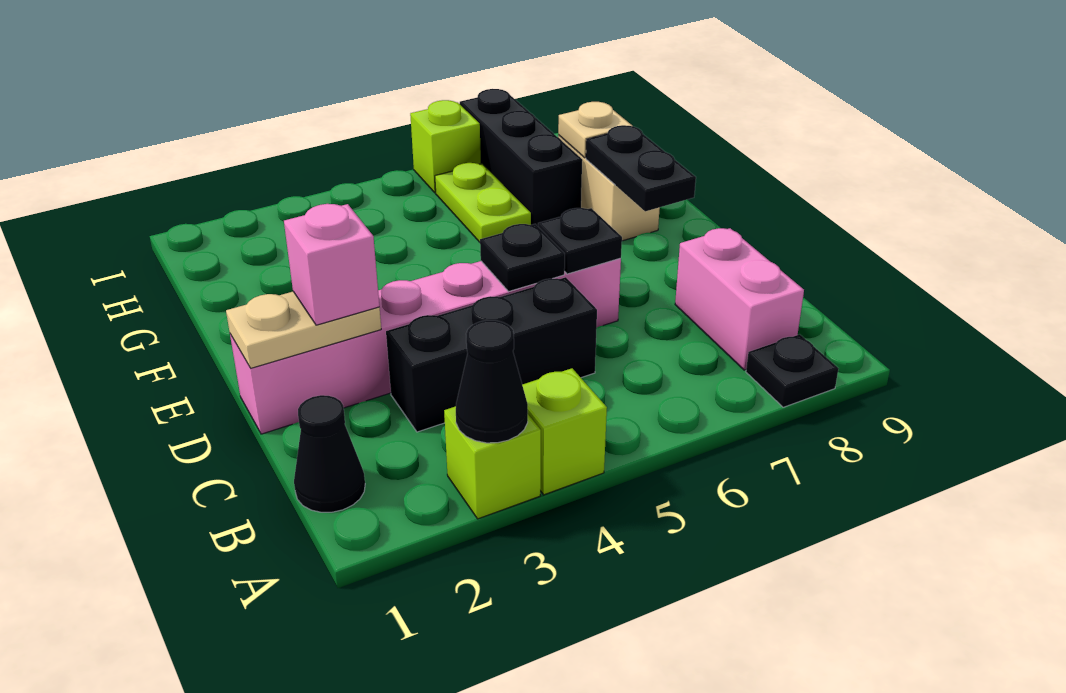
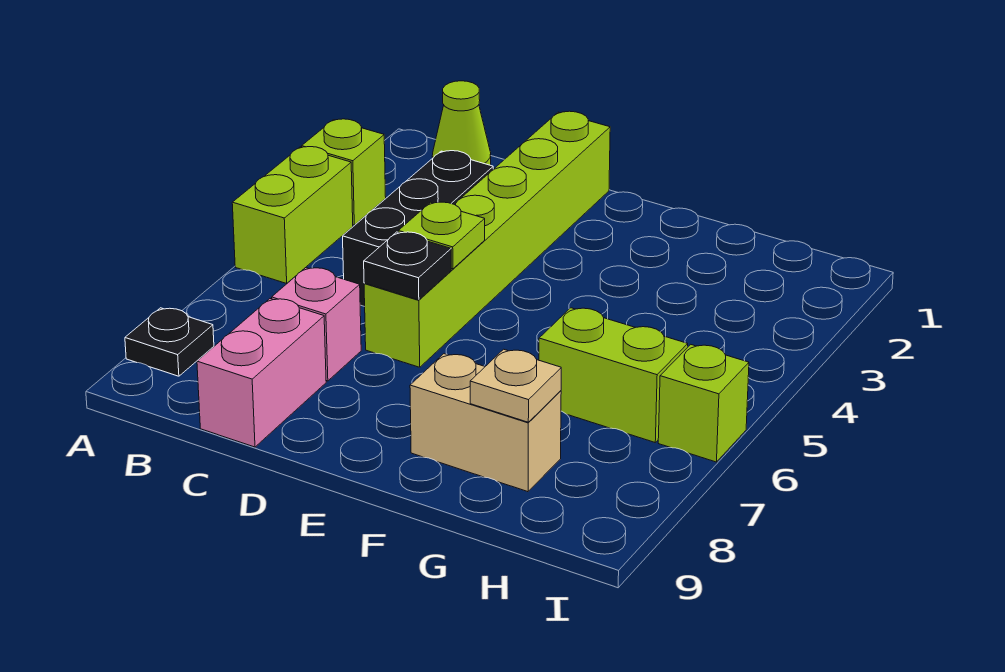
black cone A3 level 2 -> none
lime brick A4 level 1 -> lime brick A4:A5 level 1
black cone B1 level 1 -> lime cone B1 level 1
pink brick B8:C8 level 1 -> pink brick C8:C9 level 1
pink brick D1:D6 level 1 -> lime brick D1:D6 level 1
tan plate D1:D2 level 2 -> none
pink brick D2 level 3 -> pink brick C7 level 1
black plate D5 level 2 -> lime plate D5 level 2
black plate E8:F8 level 2 -> none
lime plate G6:H6 level 1 -> lime brick G6:H6 level 1
black brick G7:I7 level 1 -> none

